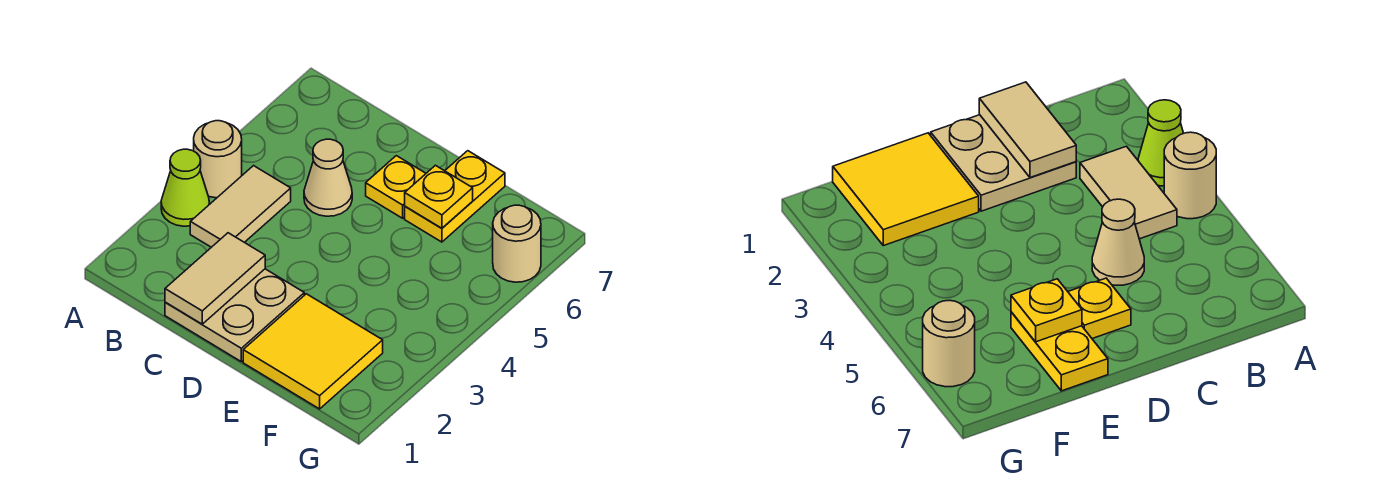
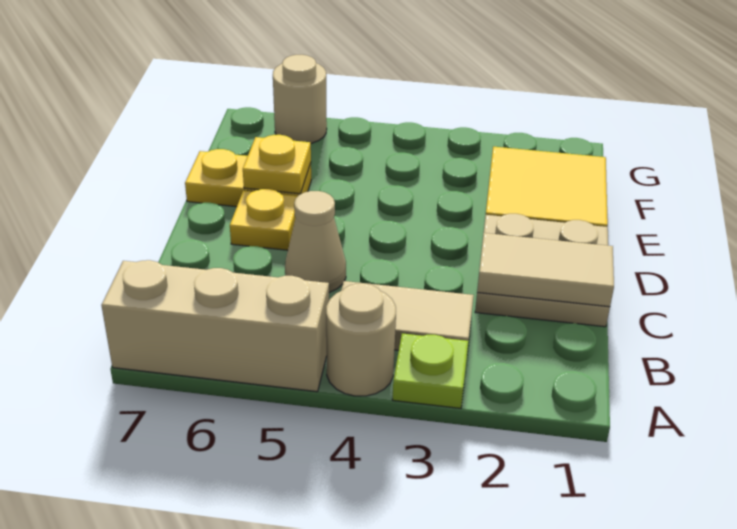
lime cone A3 level 1 -> lime plate A3 level 1
none -> tan brick A5:A7 level 1

